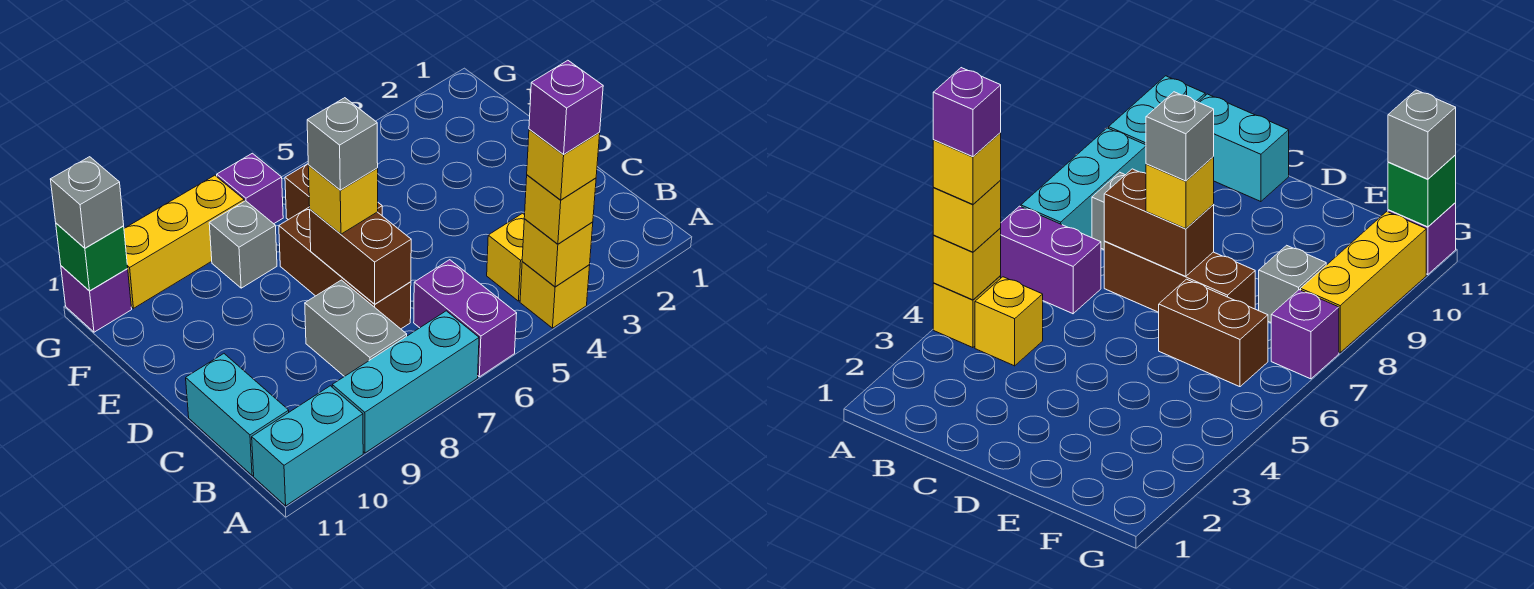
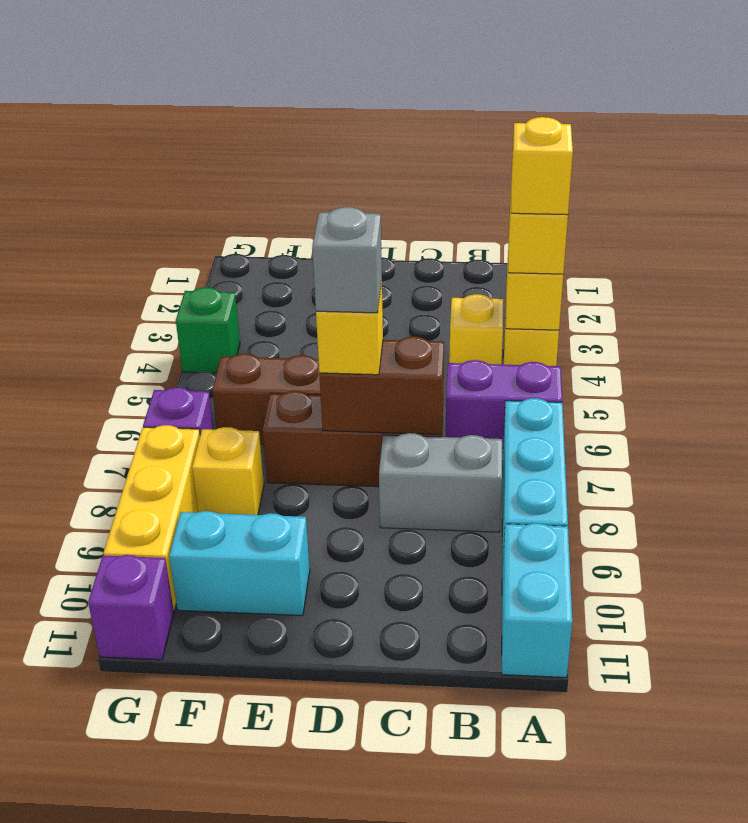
purple brick A4 level 5 -> none
cyan brick B11:C11 level 1 -> cyan brick E10:F10 level 1
grey brick F8 level 1 -> yellow brick F8 level 1
green brick G11 level 2 -> green brick G4 level 1
grey brick G11 level 3 -> none

